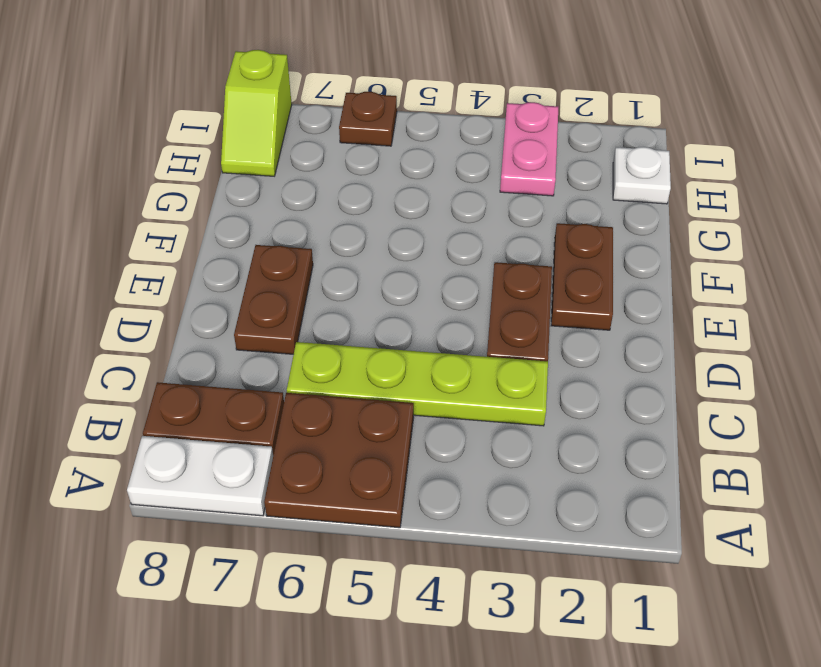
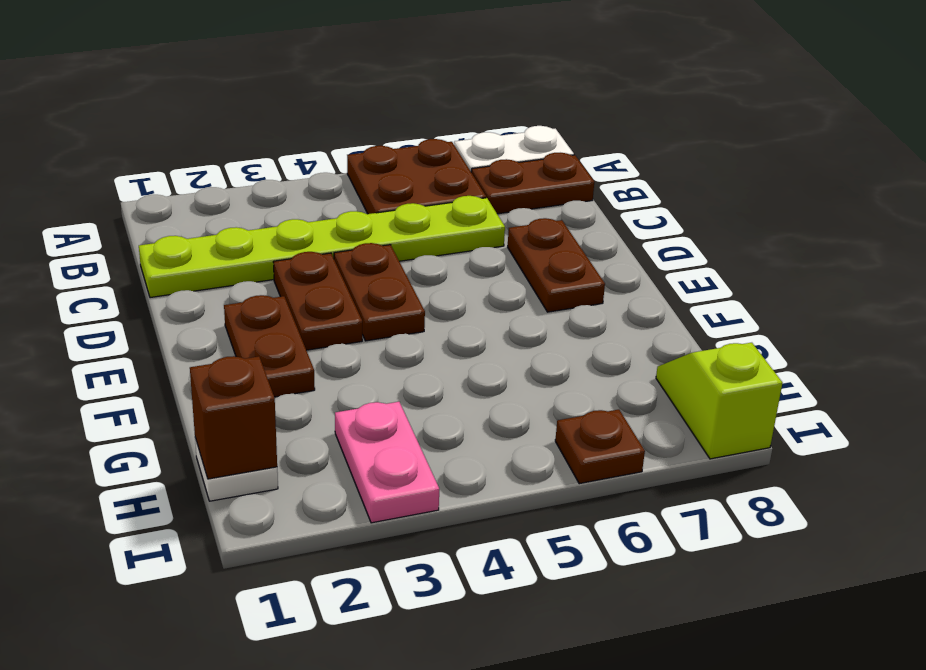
lime plate C3:C6 level 1 -> lime plate C1:C6 level 1
none -> brown plate D4:E4 level 1
none -> brown brick H1 level 2

